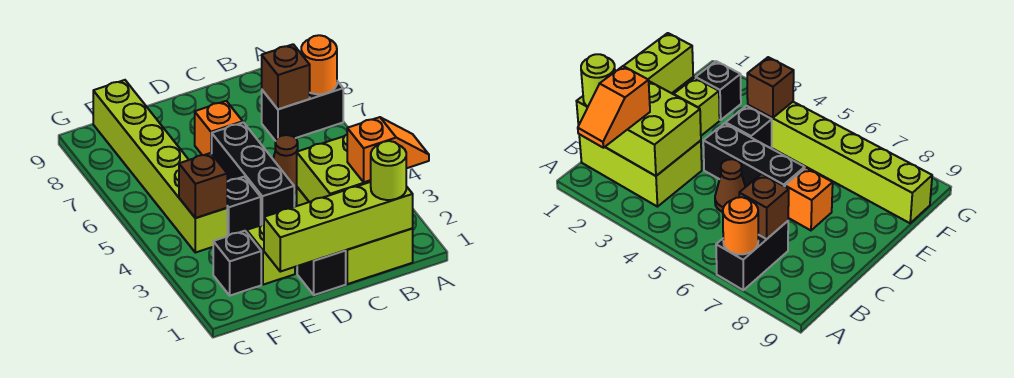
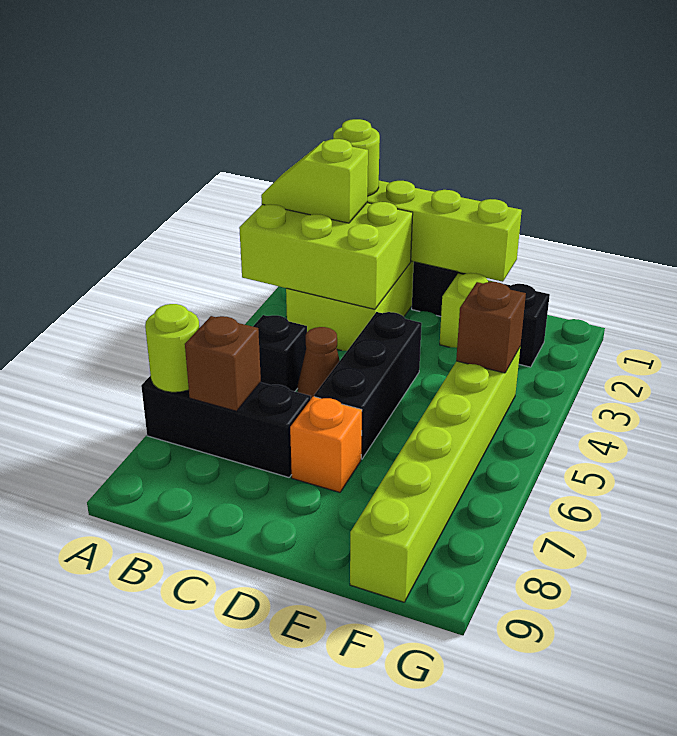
orange slope A2:B2 level 3 top B -> lime slope A2:B2 level 3 top B
black brick A7:B7 level 1 -> black brick A7:C7 level 1
orange round brick A7 level 2 -> lime round brick A7 level 2
lime brick B2:C3 level 2 -> lime brick A2:C3 level 2
black brick E4 level 1 -> black brick B5 level 1

